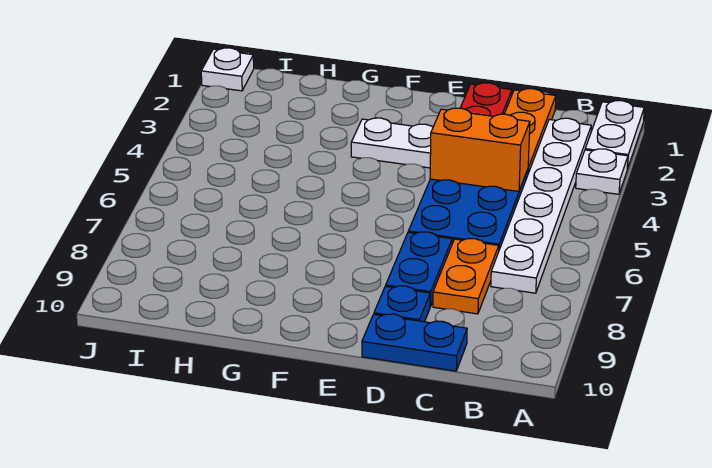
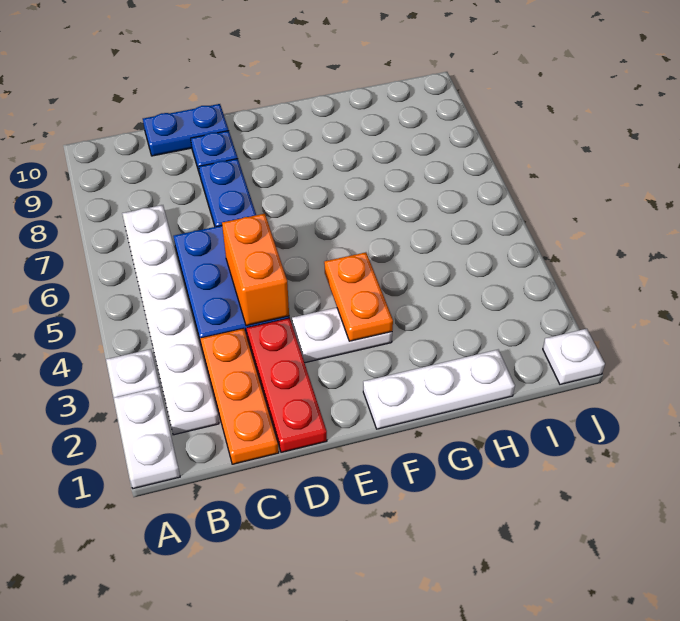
orange brick C4:D4 level 2 -> orange brick D4:D5 level 2
orange plate C7:C8 level 1 -> orange plate F3:F4 level 2
none -> white plate F1:H1 level 1

